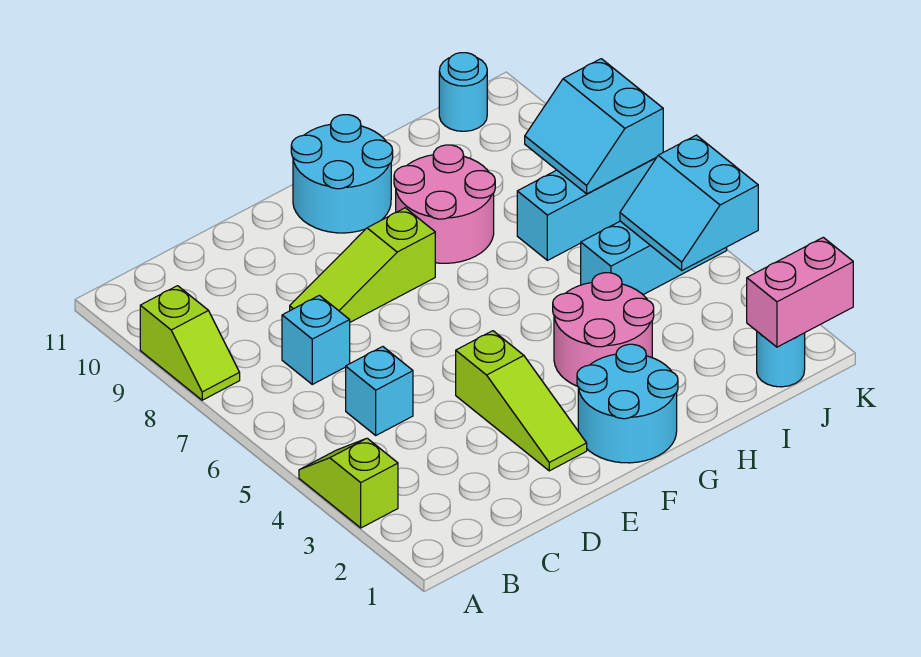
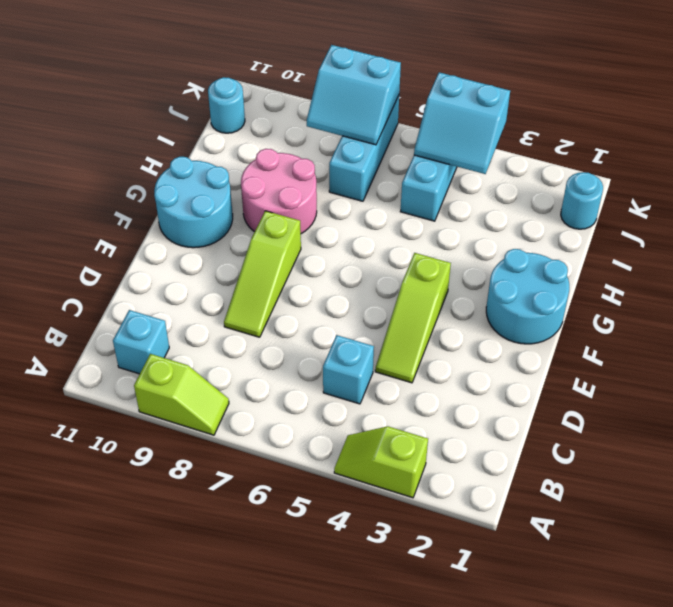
cyan brick C7 level 1 -> cyan brick B10 level 1
lime slope E2:E4 level 1 top 4 -> lime slope D4:F4 level 1 top F
pink round brick G3:H4 level 1 -> none
pink brick J1:K1 level 2 -> none

